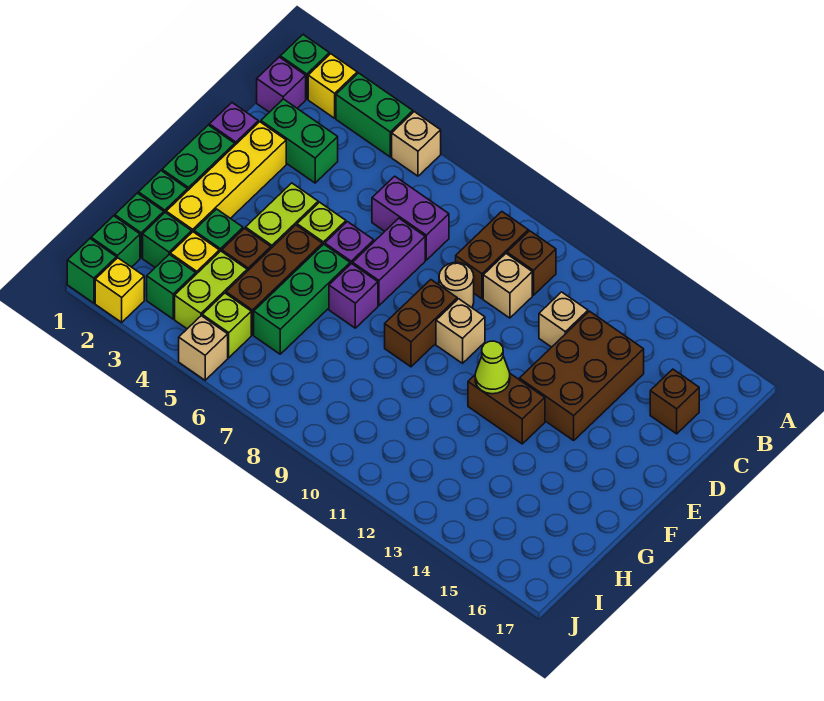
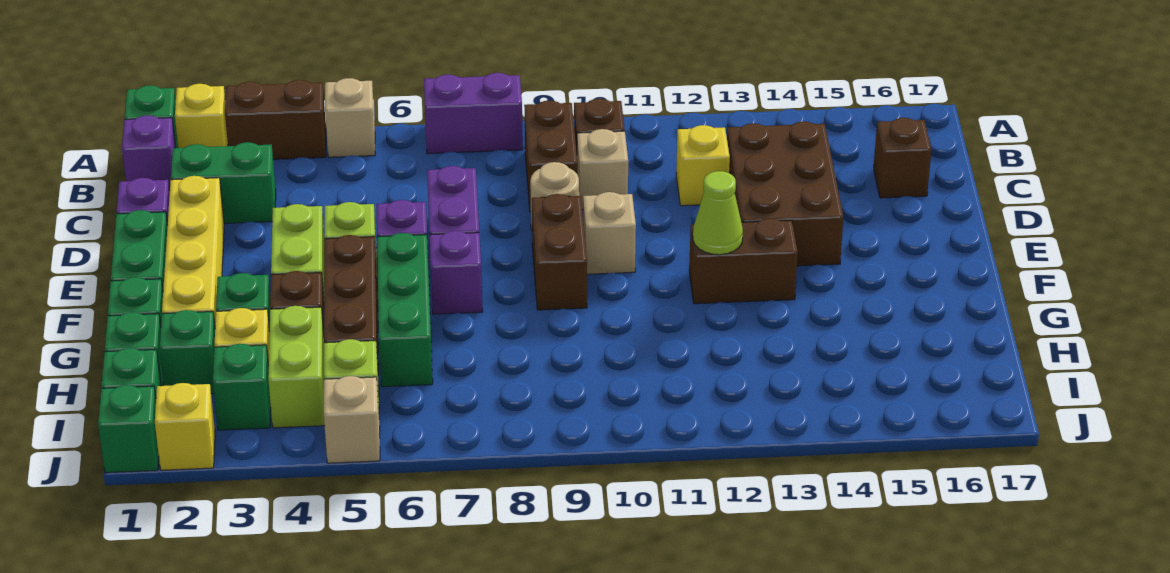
green brick A3:A4 level 1 -> brown brick A3:A4 level 1
purple brick C6:C7 level 1 -> purple brick A7:A8 level 1
tan brick C12 level 1 -> yellow brick C12 level 1

